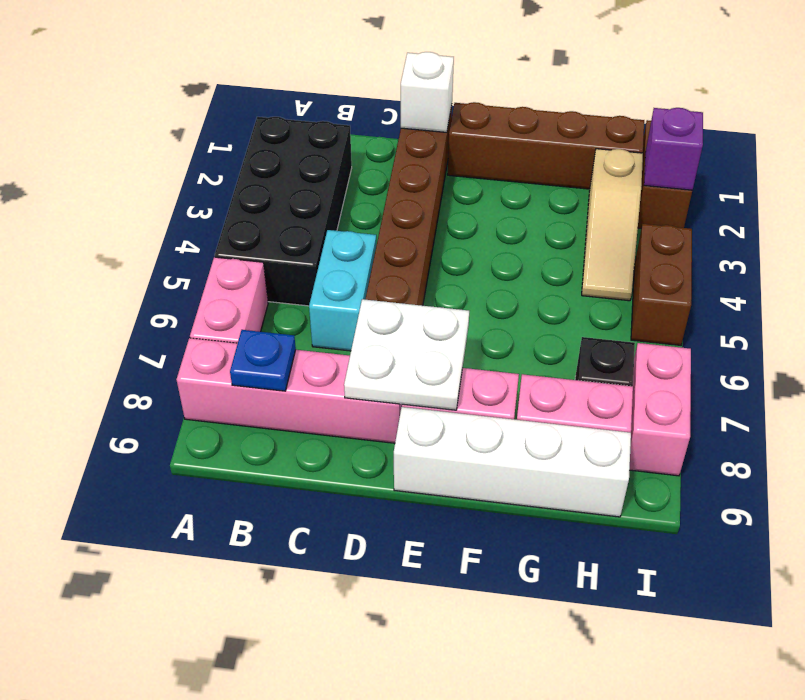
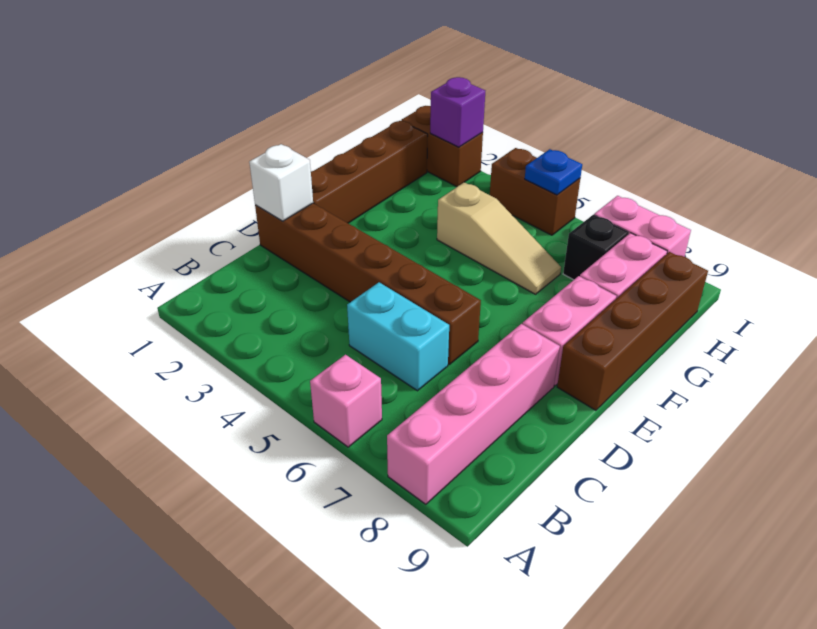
black brick A2:B5 level 1 -> none
pink brick A6:A7 level 1 -> pink brick A6 level 1
blue plate B8 level 2 -> blue plate I5 level 2
white plate D7:E8 level 2 -> none
white brick E9:H9 level 1 -> brown brick E9:H9 level 1
tan slope H2:H4 level 1 top 2 -> tan slope G4:G6 level 1 top 4

